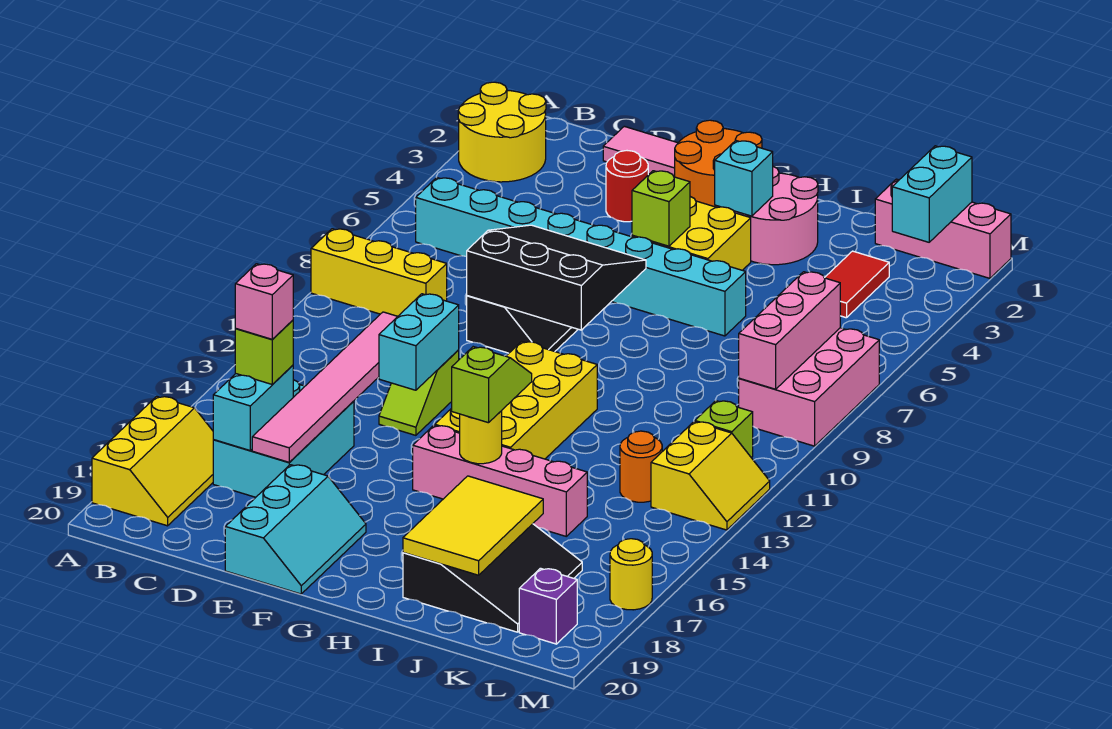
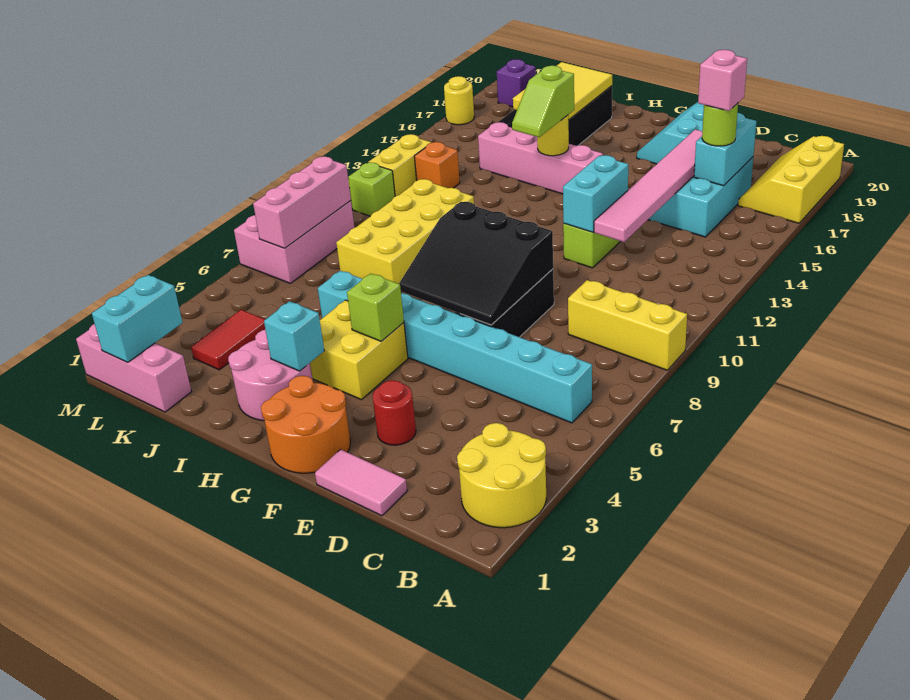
lime brick C16 level 3 -> lime round brick C16 level 3
yellow brick G11:H14 level 1 -> yellow brick I8:J11 level 1
orange round brick K13 level 1 -> orange brick K13 level 1

